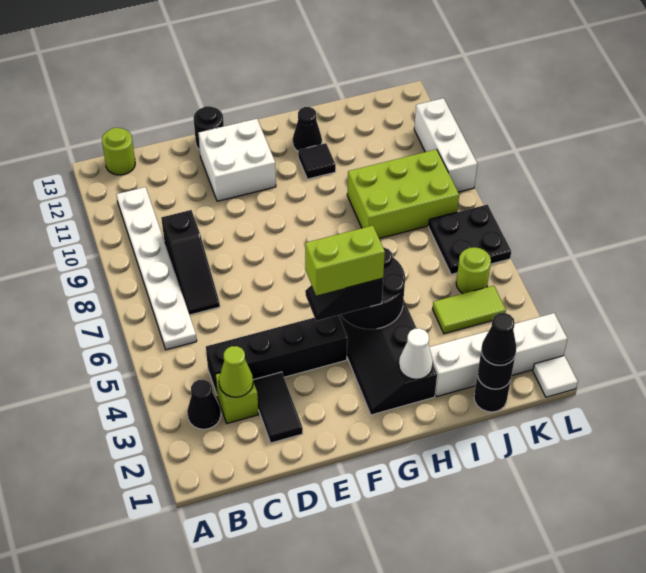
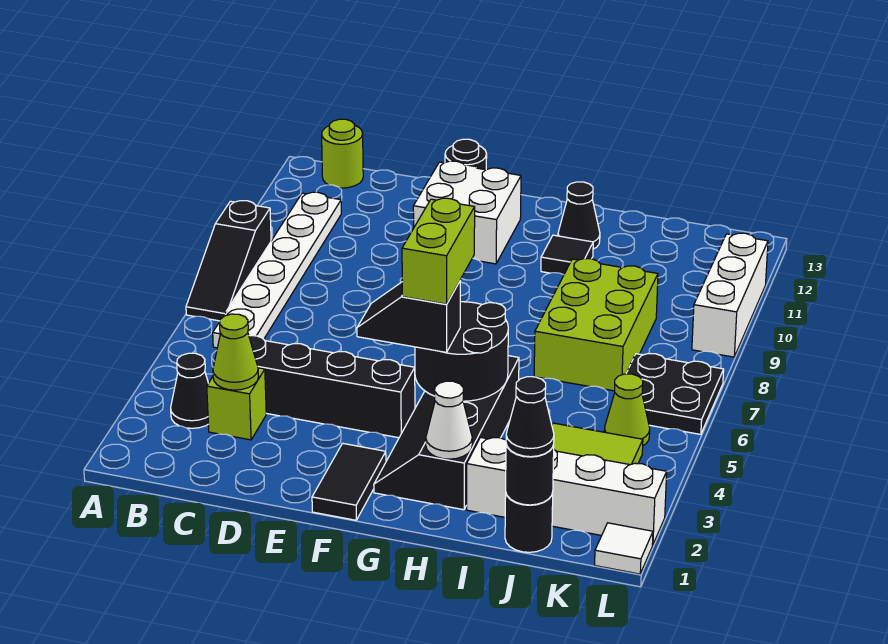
black slope C7:C9 level 1 top 9 -> black slope A7:A9 level 1 top 9
black tile D2:D3 level 1 -> black tile F1:F2 level 1
lime brick F4:G4 level 4 -> lime brick G4:G5 level 4
lime brick I8:K9 level 1 -> lime brick I7:J9 level 1
lime round brick K5 level 1 -> lime cone K5 level 1

